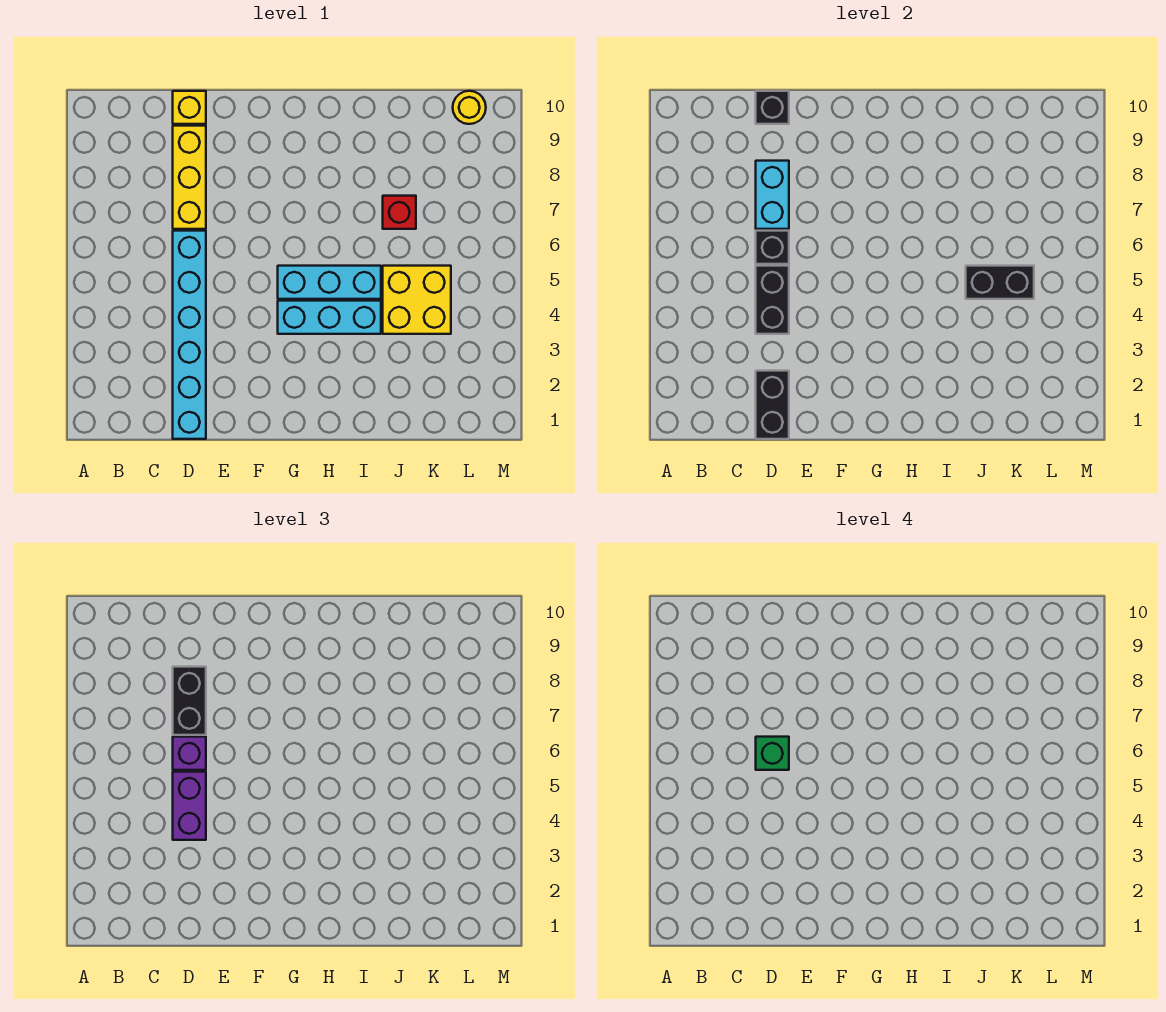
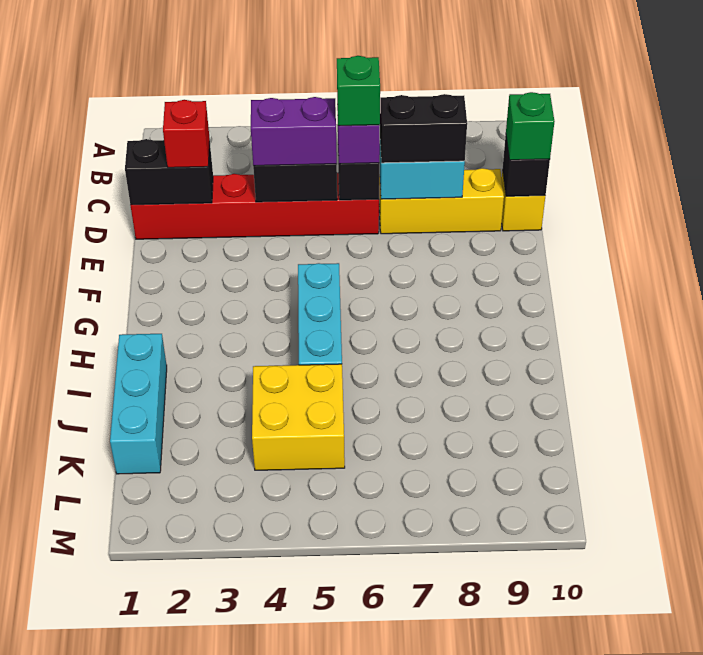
cyan brick D1:D6 level 1 -> red brick D1:D6 level 1
none -> green brick D10 level 3
cyan brick G4:I4 level 1 -> cyan brick I1:K1 level 1
black brick J5:K5 level 2 -> none
red brick J7 level 1 -> red brick D2 level 3
yellow round brick L10 level 1 -> none

